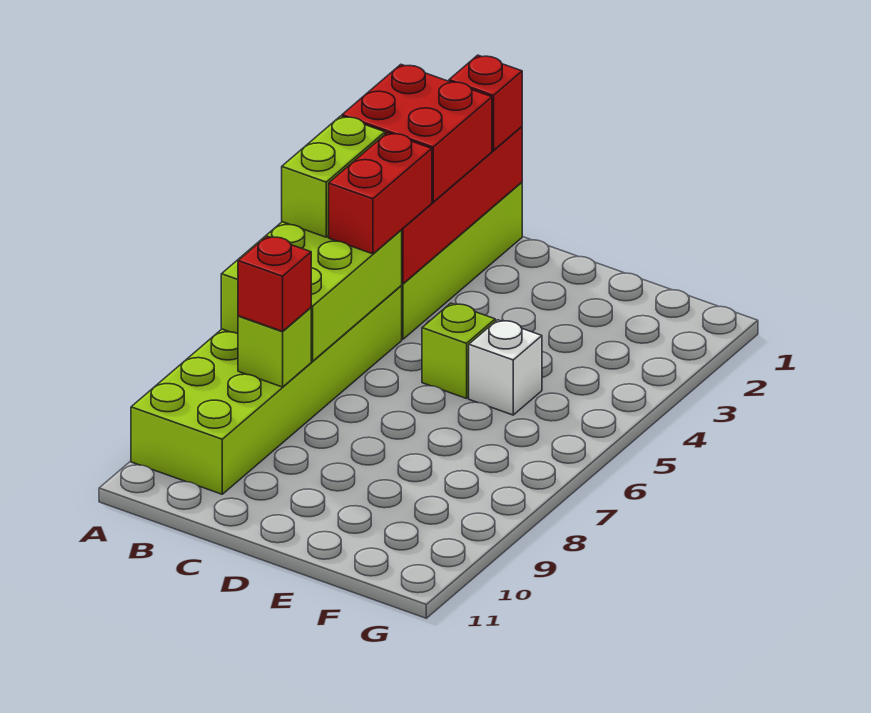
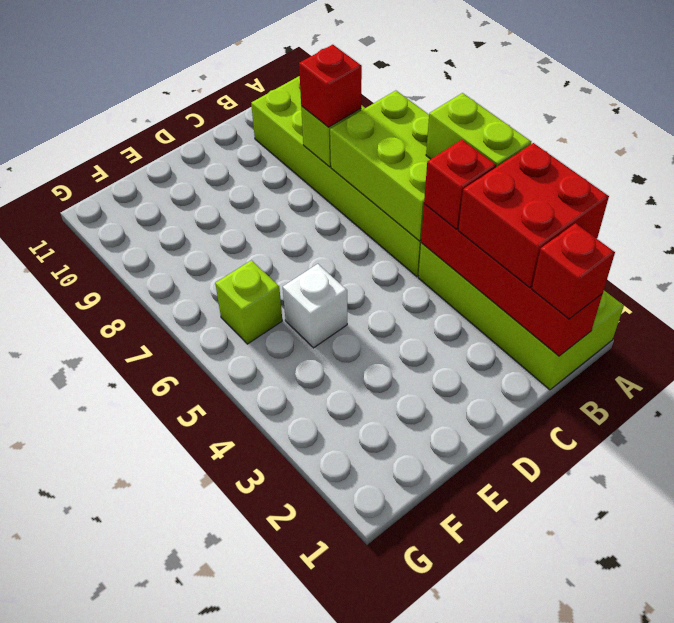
red brick B4:B5 level 3 -> red brick B4 level 3
lime brick D5 level 1 -> lime brick F6 level 1

